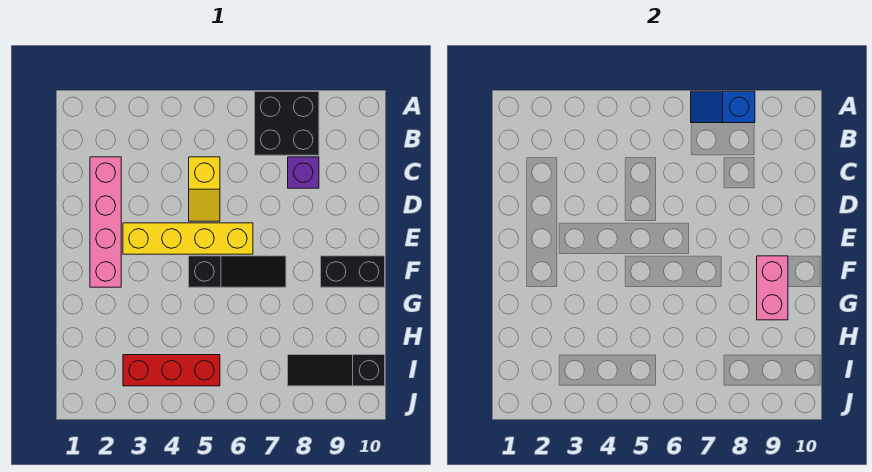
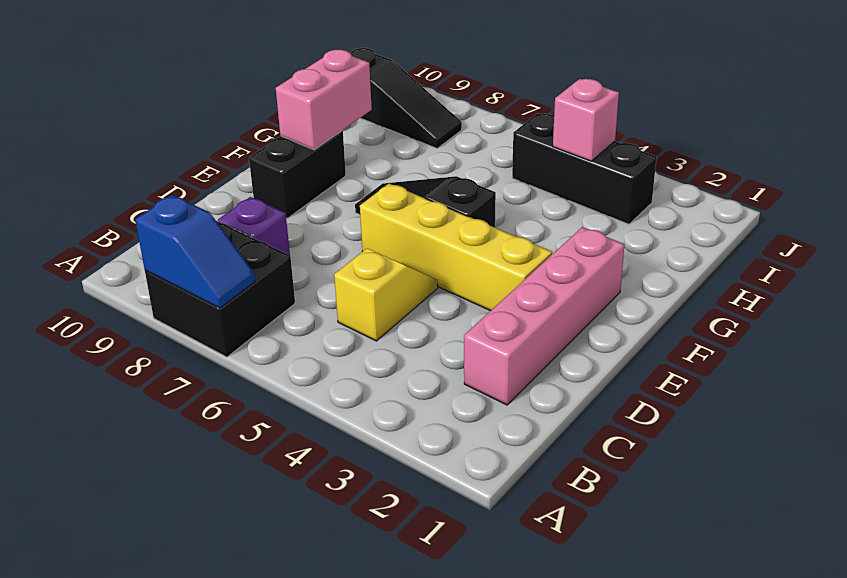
black brick F9:F10 level 1 -> black brick E9:F9 level 1
red brick I3:I5 level 1 -> black brick I3:I5 level 1
none -> pink brick I4 level 2

